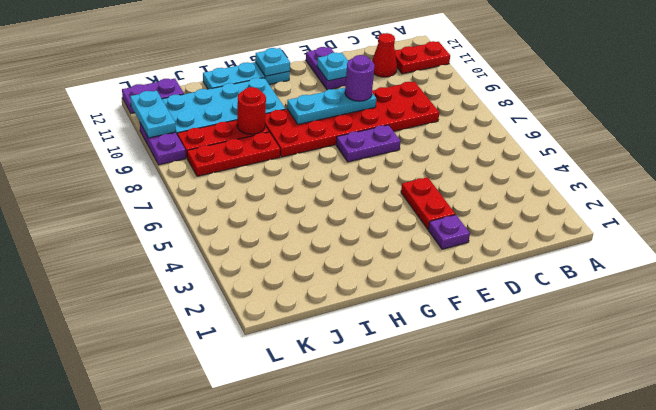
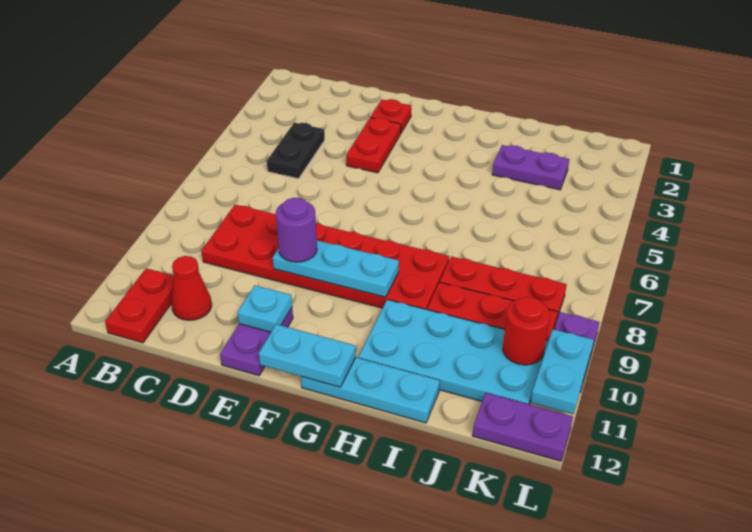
red plate A11:B11 level 1 -> red plate B11:B12 level 1
none -> black plate C4:C5 level 1
purple plate E2 level 1 -> red plate E2 level 1
purple plate E7:F7 level 1 -> purple plate I3:J3 level 1
cyan plate G12 level 2 -> cyan plate F12:G12 level 2
red round brick I9 level 2 -> red round brick K10 level 2

